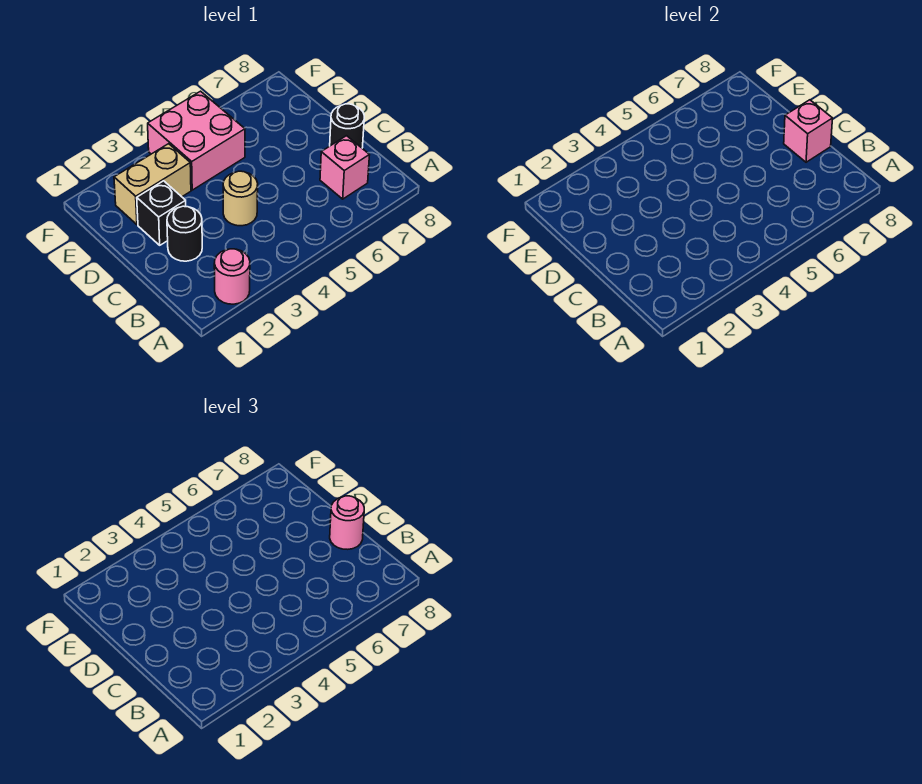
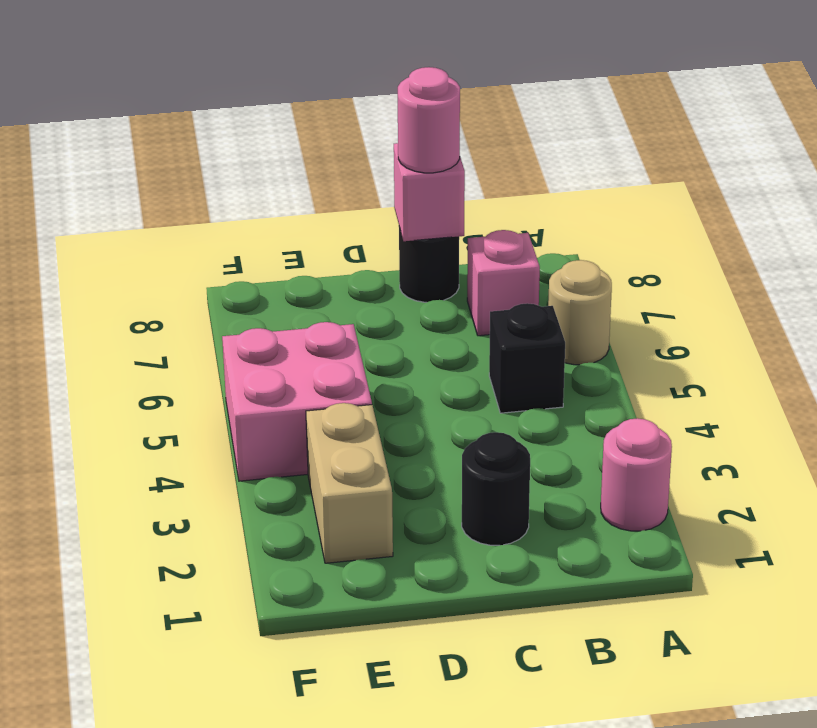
tan round brick C4 level 1 -> tan round brick A6 level 1
black brick D2 level 1 -> black brick B5 level 1

